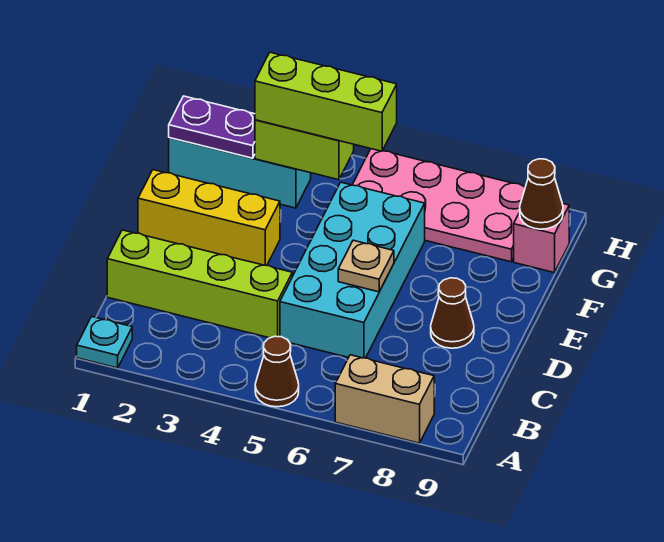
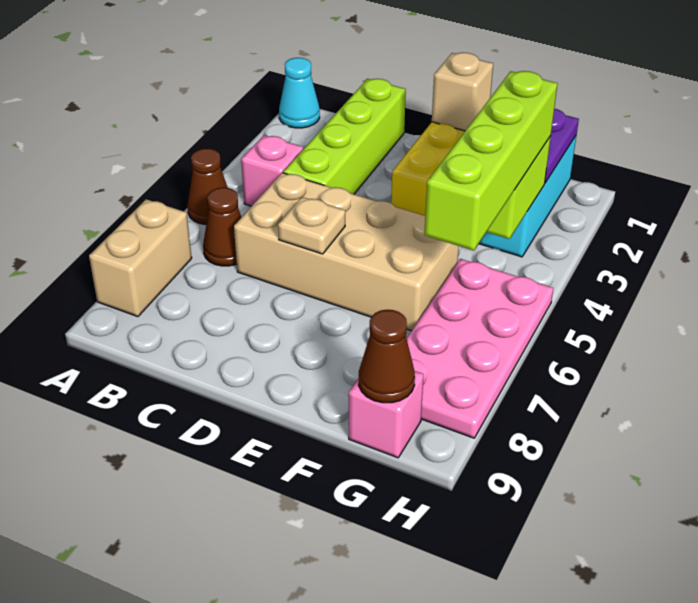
cyan plate A1 level 1 -> cyan cone A1 level 1
none -> pink brick B4 level 1
cyan brick C5:F6 level 1 -> tan brick C5:F6 level 1
brown cone D8 level 1 -> brown cone B6 level 1
none -> tan brick E1 level 2
lime brick G3:G5 level 3 -> lime brick G3:G6 level 3

